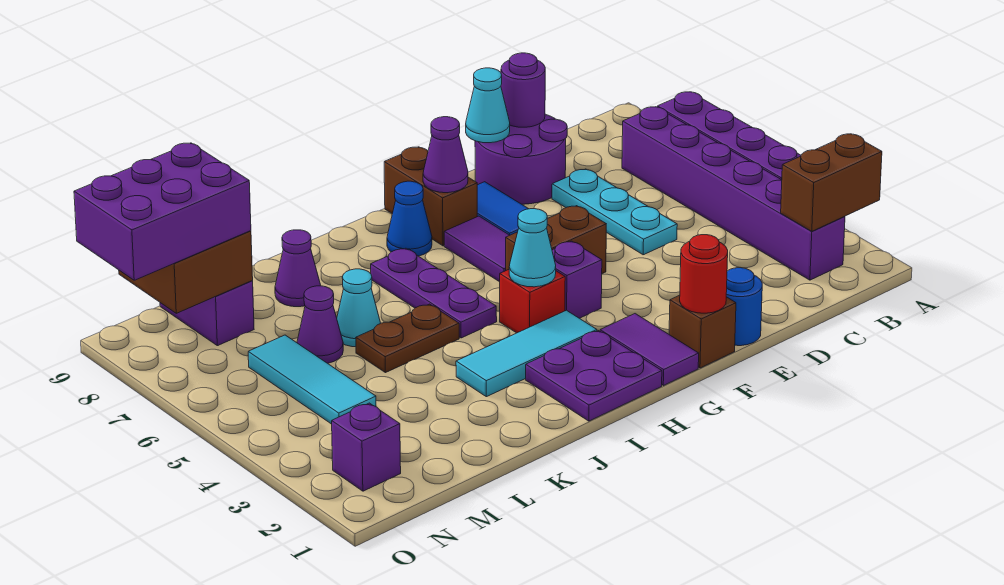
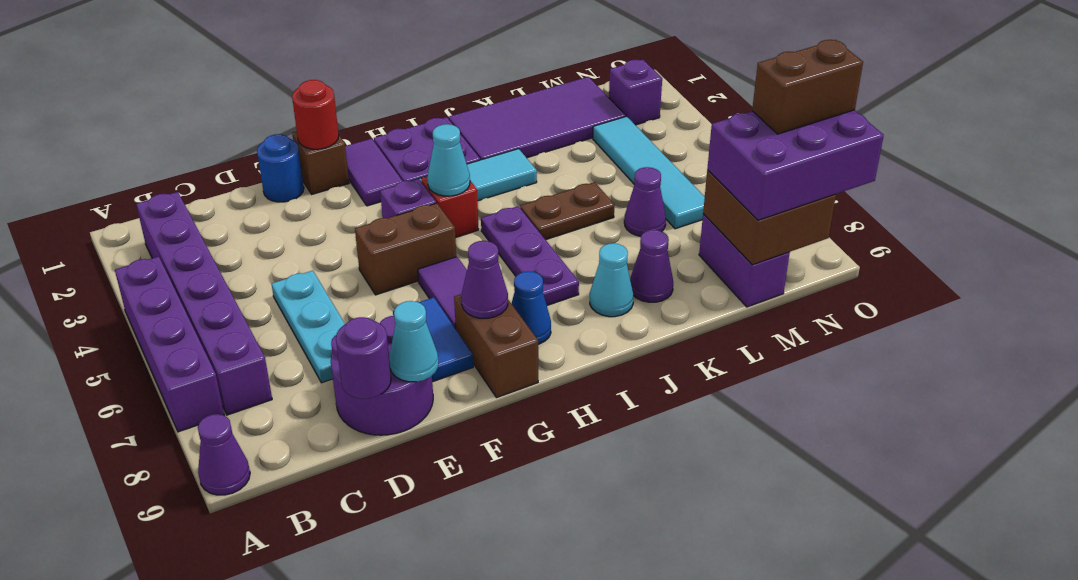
brown brick A2:B2 level 2 -> brown brick N8:O8 level 4
none -> purple cone A9 level 1
none -> purple tile J1:M2 level 1
cyan cone K6 level 1 -> cyan cone J8 level 1
cyan tile M4:M6 level 1 -> cyan tile M3:M6 level 1

